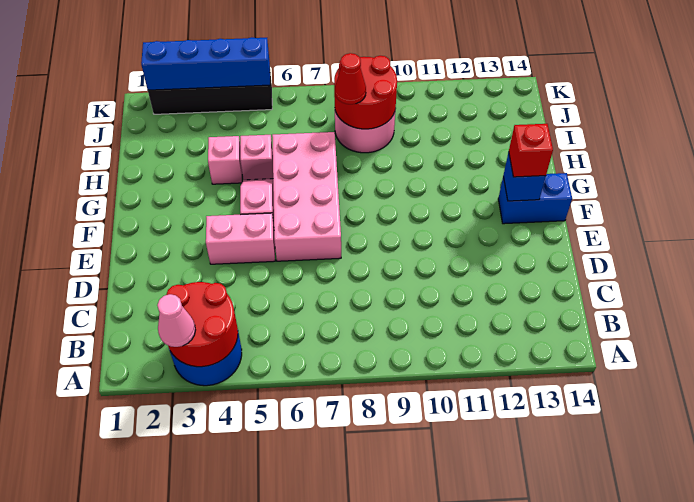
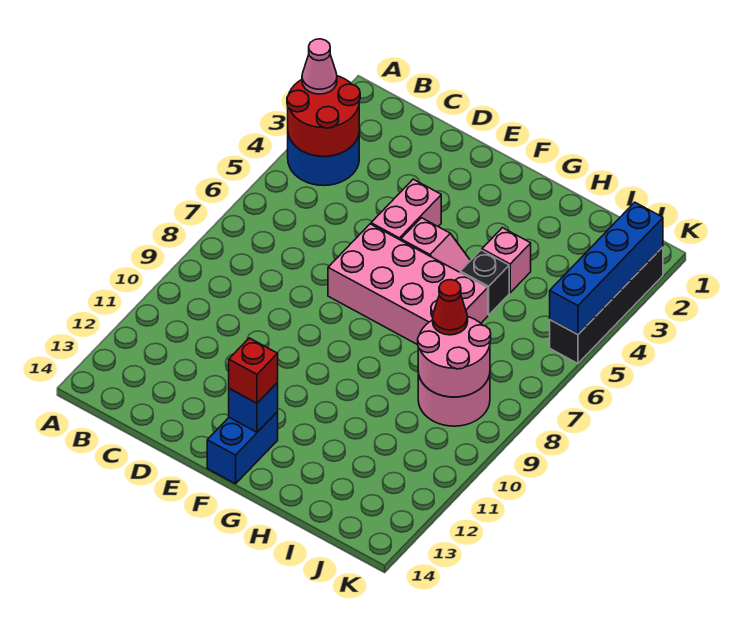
pink brick H5 level 1 -> black brick H5 level 1
red round brick I8:J9 level 2 -> pink round brick I8:J9 level 2

